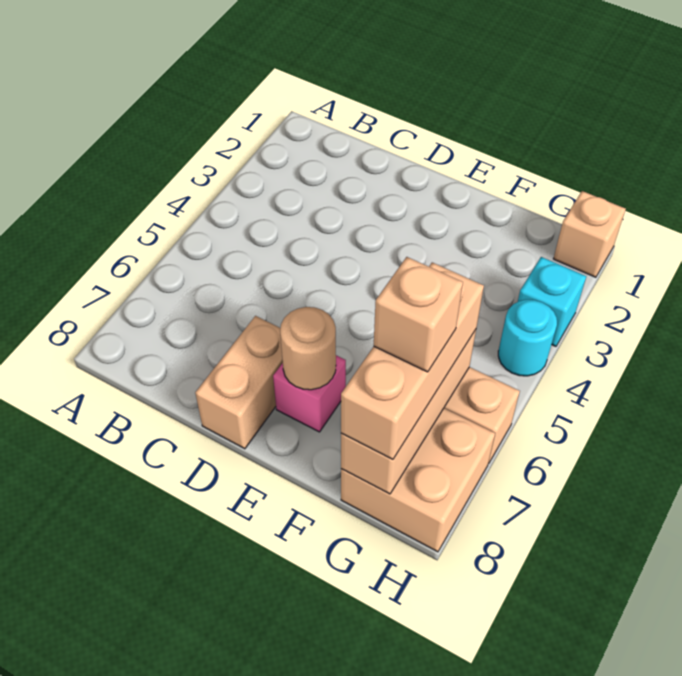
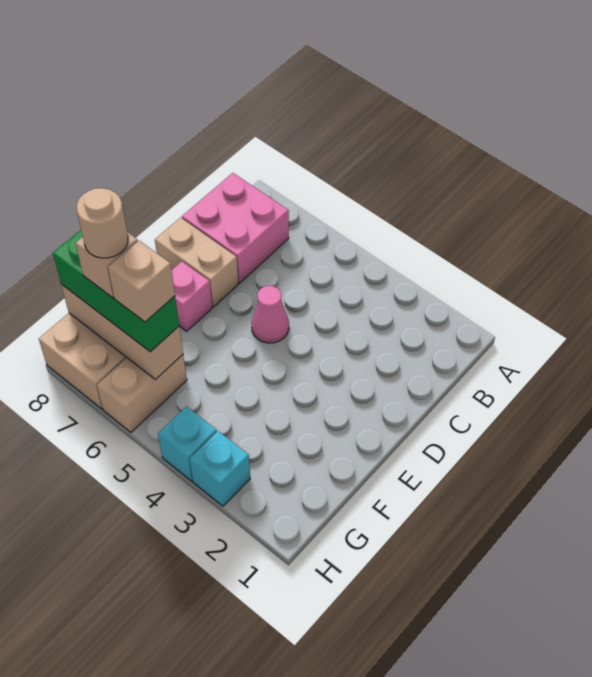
none -> pink brick B7:C8 level 1
none -> pink cone D5 level 1
tan round brick E7 level 2 -> tan round brick G7 level 5
tan brick G6:G8 level 3 -> green brick G6:G8 level 3
tan brick H1 level 1 -> tan brick G6 level 4
cyan round brick H4 level 1 -> cyan brick H4 level 1

